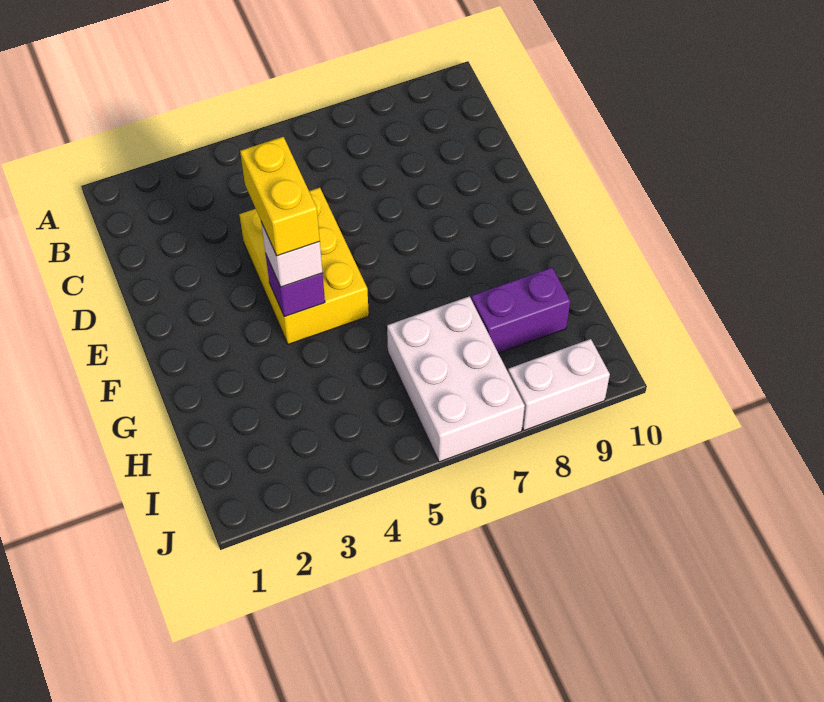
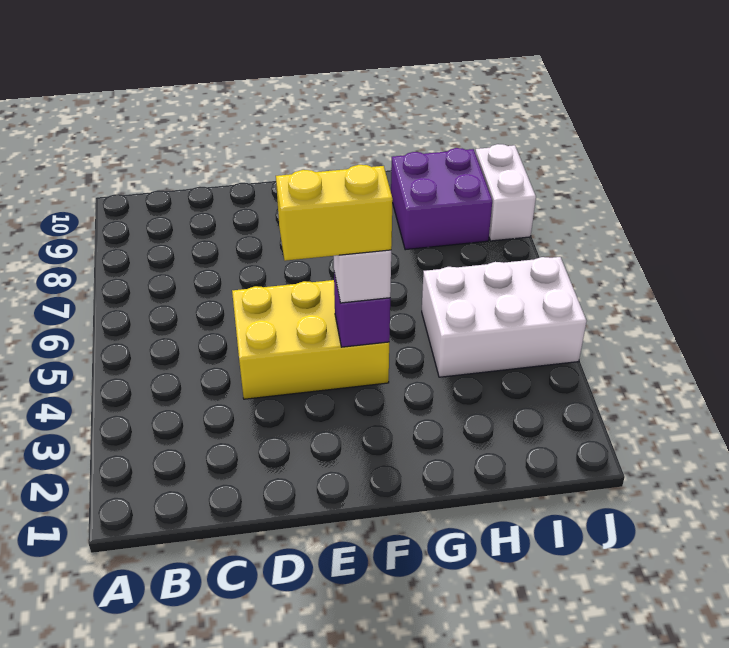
white brick H6:J7 level 1 -> white brick H4:J5 level 1
purple brick H8:H9 level 1 -> purple brick H8:I9 level 1

